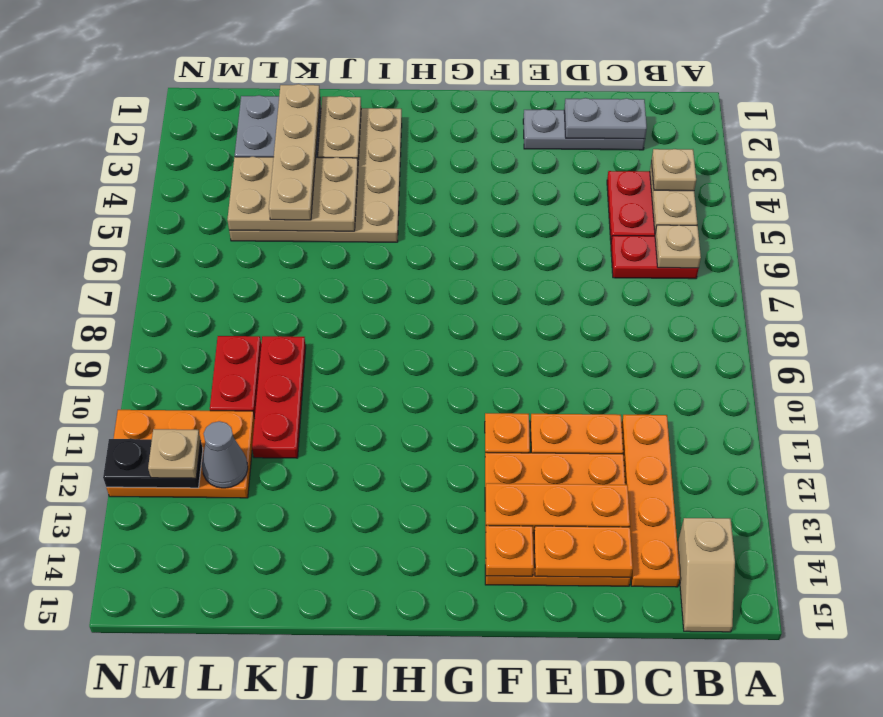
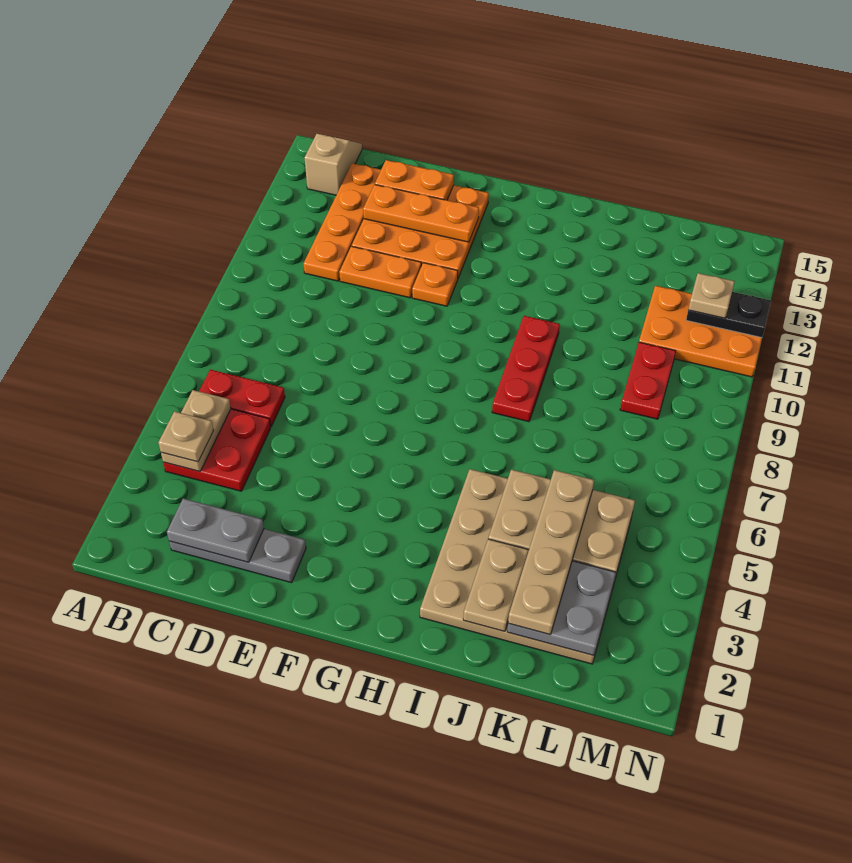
tan plate B6 level 2 -> none
orange plate F14 level 2 -> none
red plate K9:K11 level 1 -> red plate I8:I10 level 1
grey cone L12 level 2 -> none

